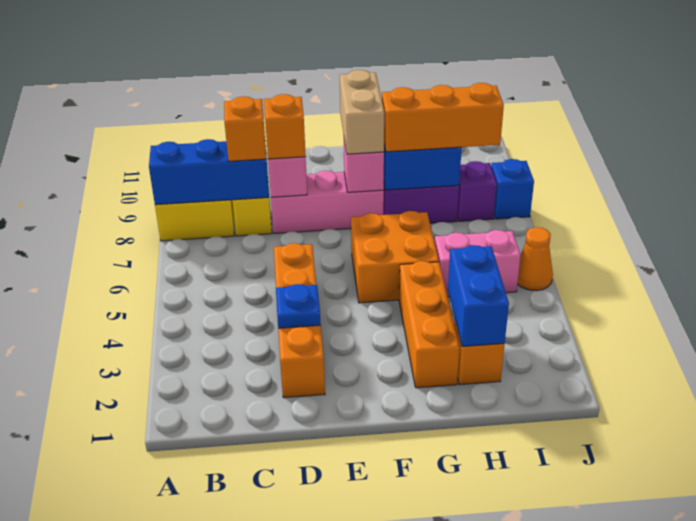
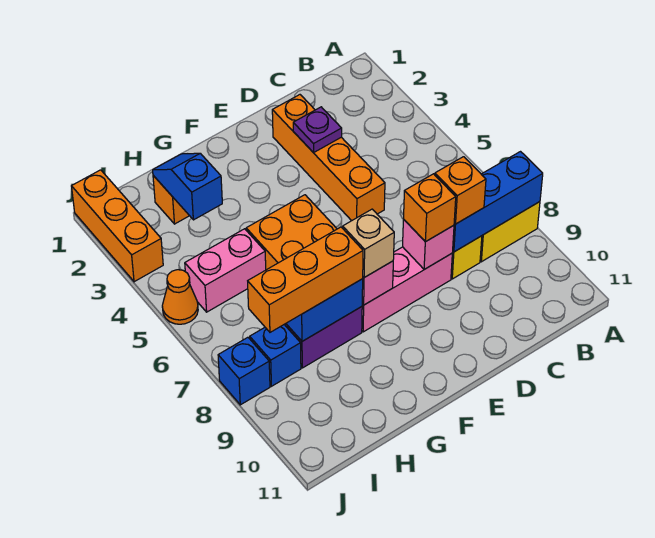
blue plate D3 level 2 -> purple plate D3 level 2
tan brick F8:F9 level 3 -> tan brick F8 level 3
orange brick G2:G4 level 1 -> orange brick J1:J3 level 1
blue brick H2:H3 level 2 -> blue slope H2:H3 level 2 top 3
purple brick I8 level 1 -> blue brick I8 level 1

